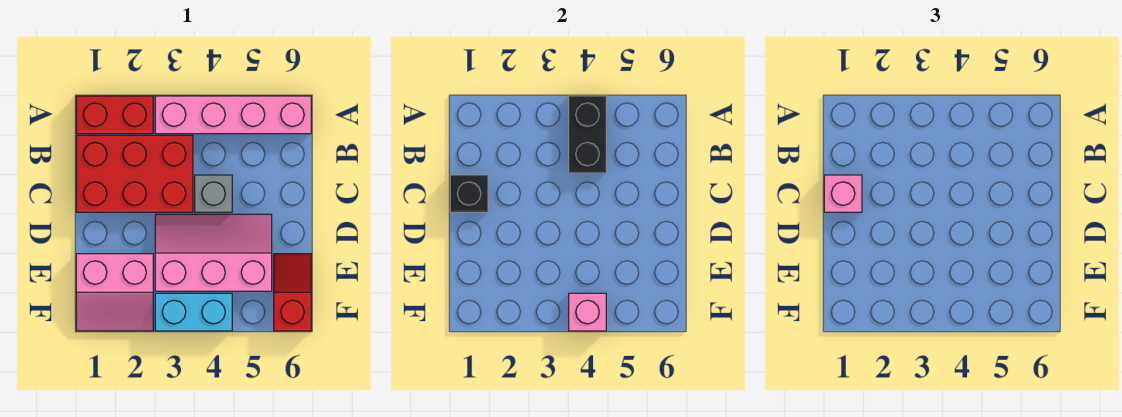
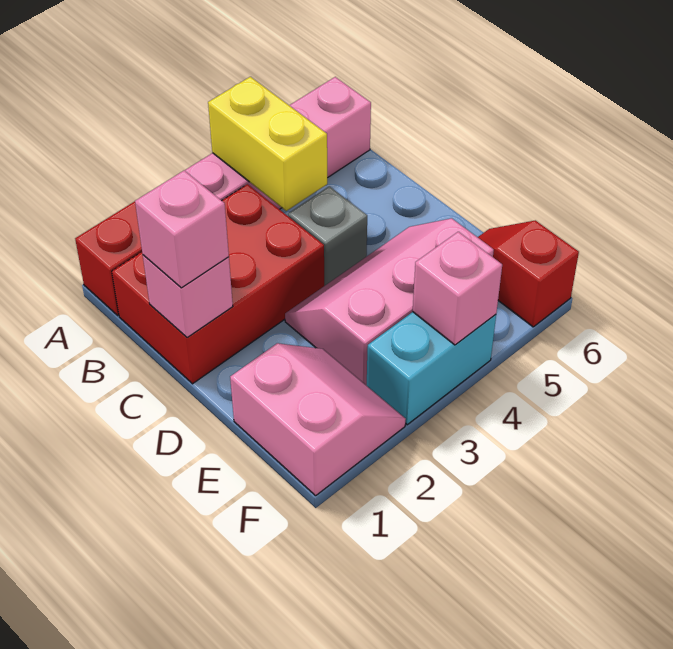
black brick A4:B4 level 2 -> yellow brick A4:B4 level 2
black brick C1 level 2 -> pink brick C1 level 2
pink slope E1:F2 level 1 top E -> pink slope E1:F2 level 1 top 1

